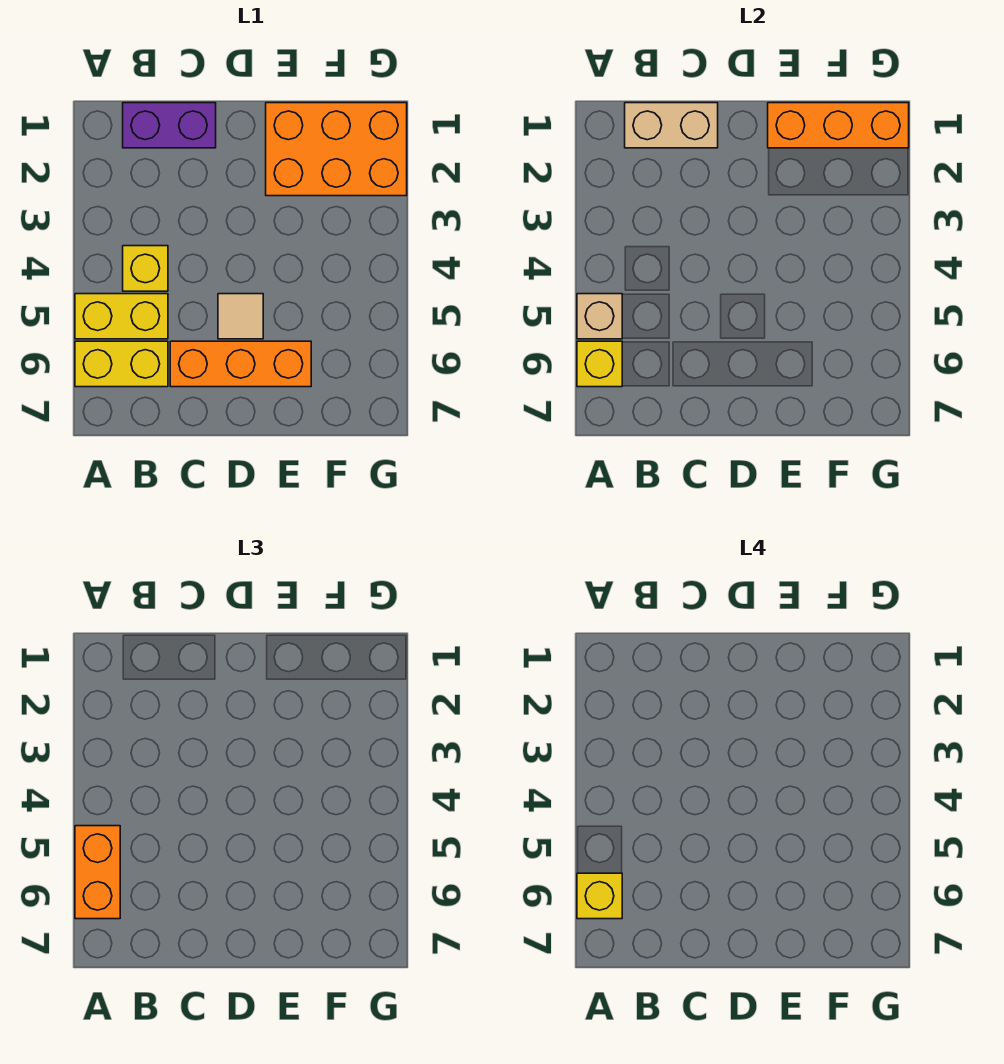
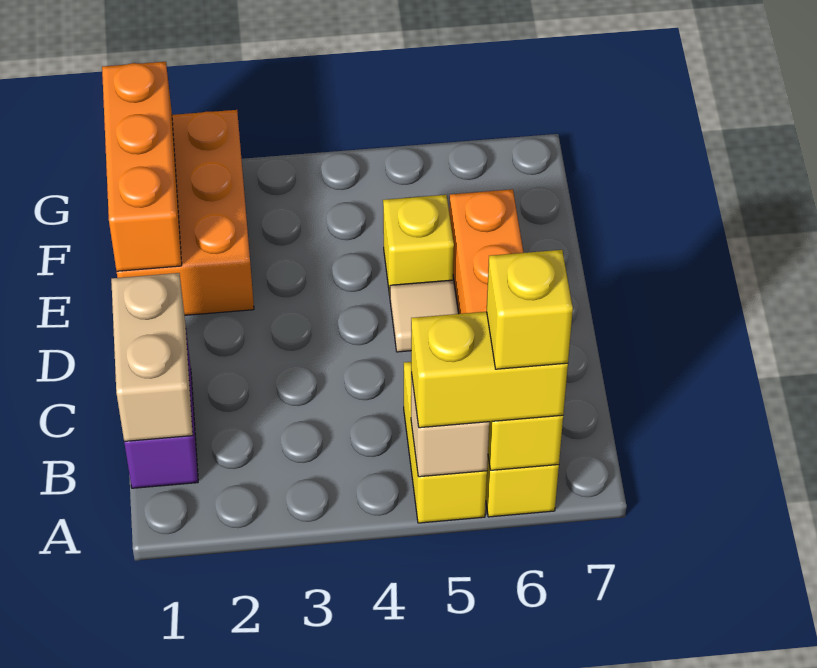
orange brick A5:A6 level 3 -> yellow brick A5:A6 level 3
yellow brick B4 level 1 -> yellow brick E5 level 1

